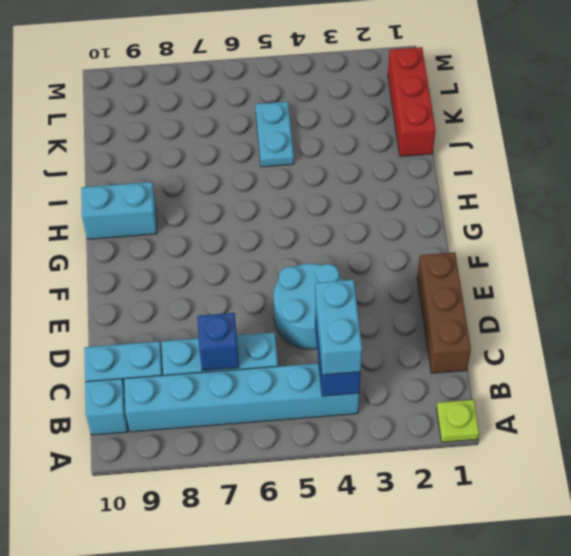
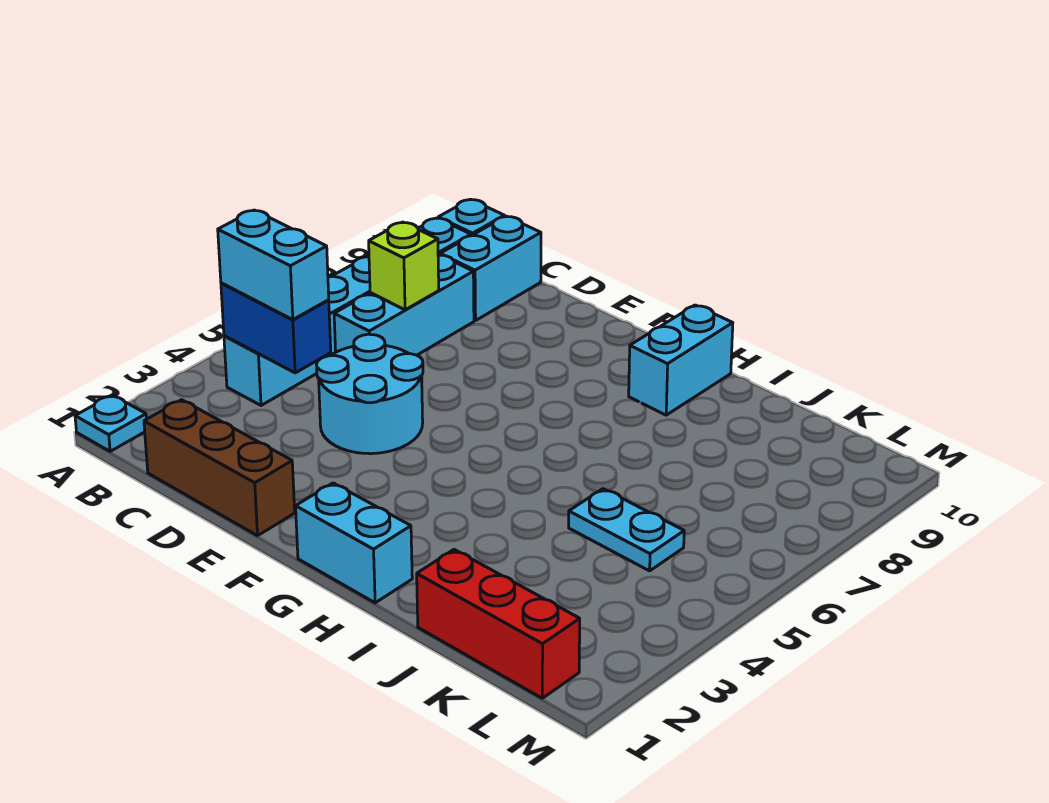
lime plate A1 level 1 -> cyan plate A1 level 1
blue brick C7 level 2 -> lime brick C7 level 2
none -> cyan brick G1:H1 level 1

